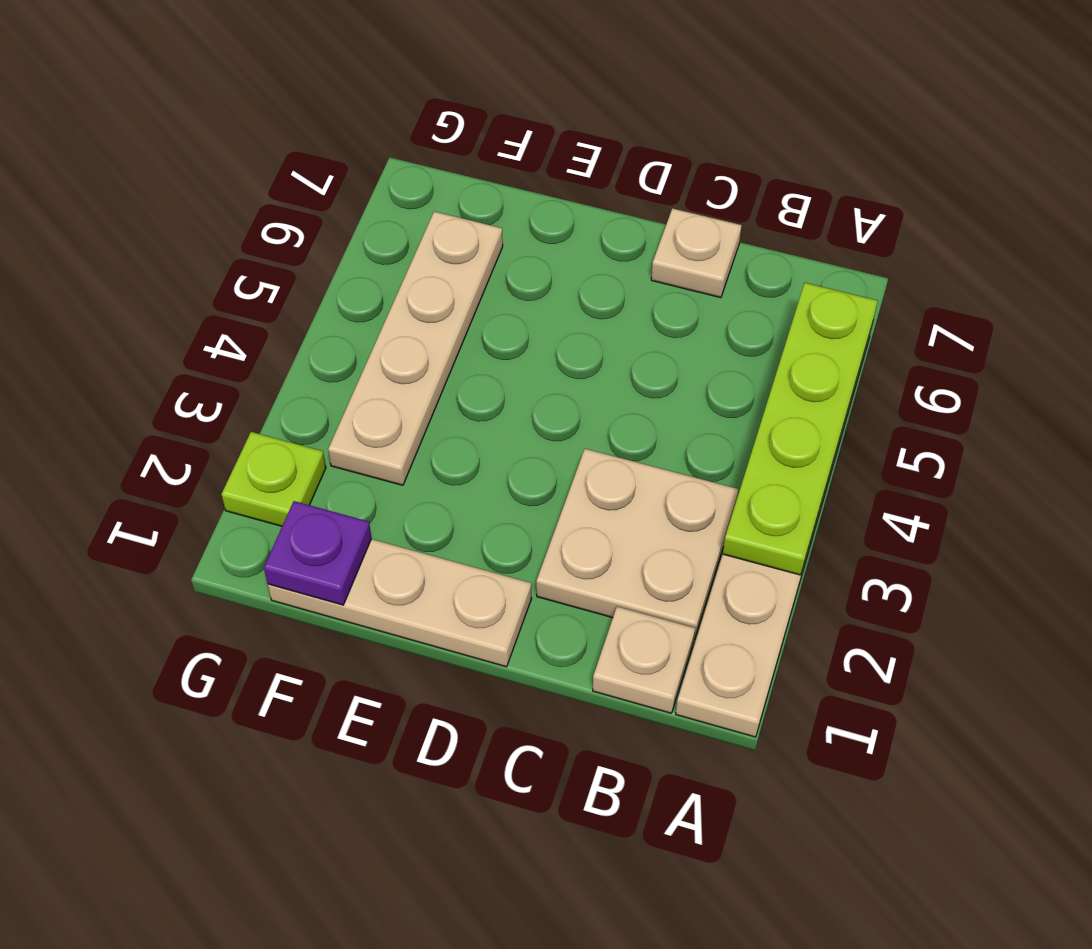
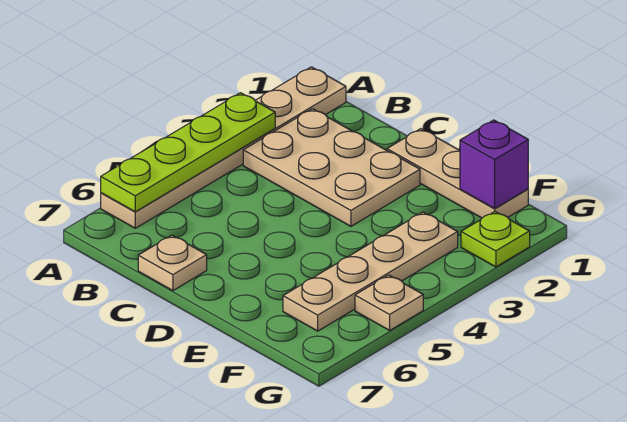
tan plate B1 level 1 -> tan plate G5 level 1
tan plate B2:C3 level 1 -> tan plate B2:D3 level 1
purple plate F1 level 2 -> purple brick F1 level 2

